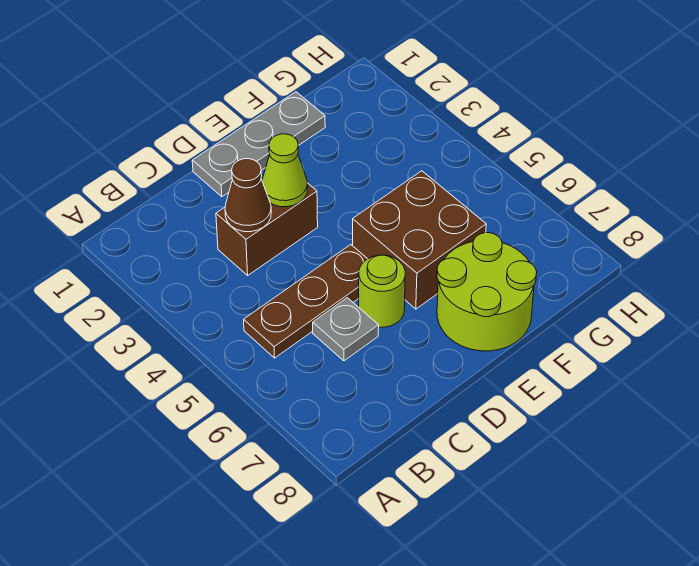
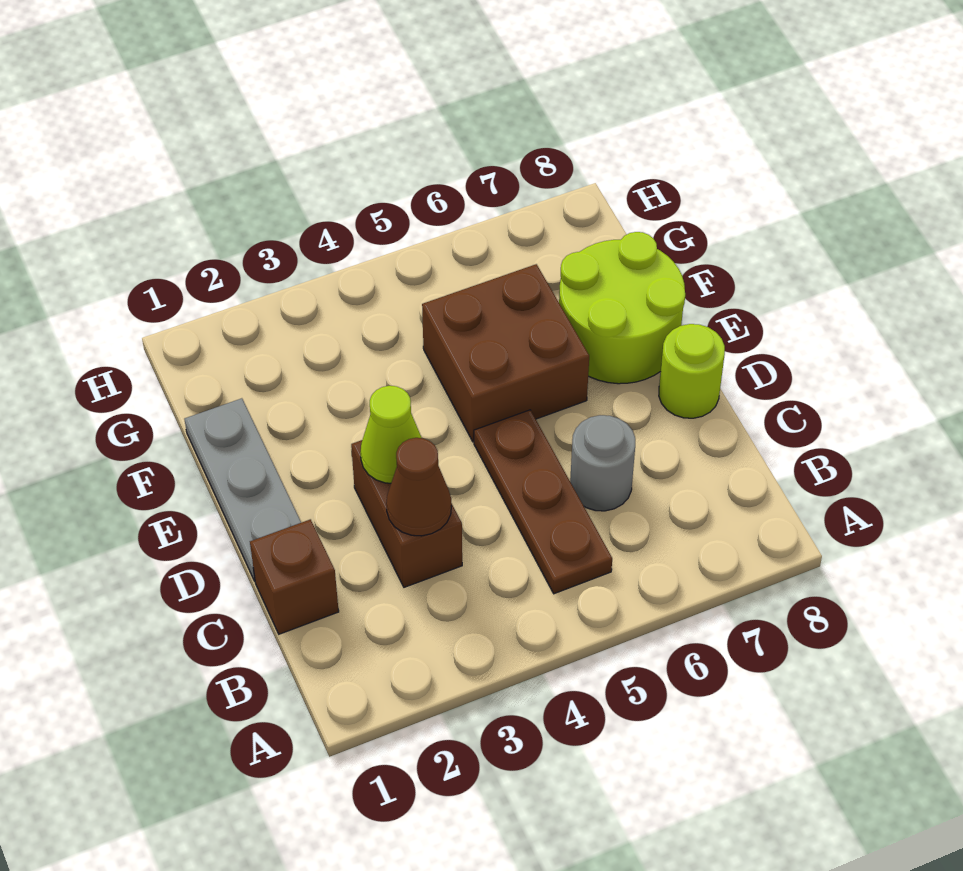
none -> brown brick C1 level 1
grey plate C6 level 1 -> grey round brick C6 level 1
lime round brick D6 level 1 -> lime round brick D8 level 1

